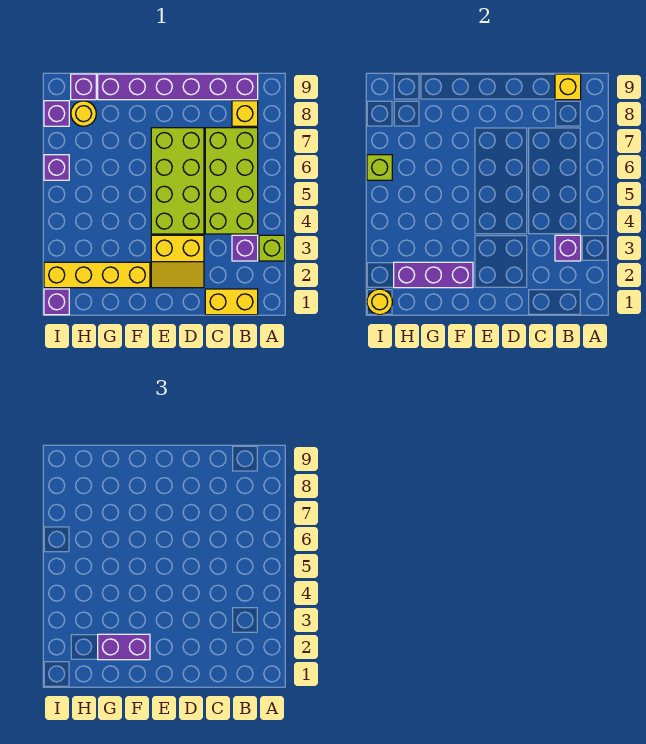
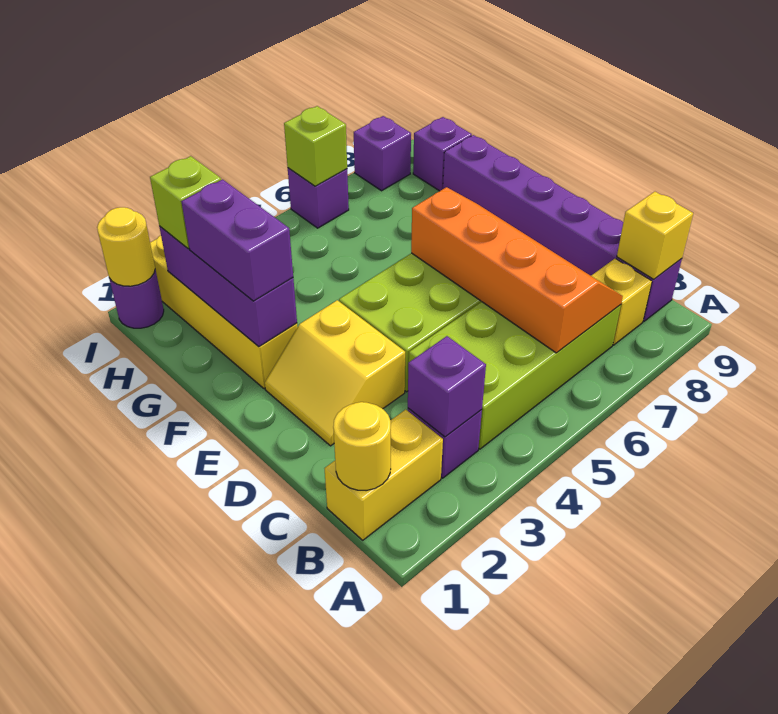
lime brick A3 level 1 -> lime brick H2 level 3
yellow brick B1:C1 level 1 -> yellow brick B1:B2 level 1
none -> orange slope B6:E7 level 2 top 6
yellow round brick H8 level 1 -> yellow round brick B1 level 2
purple brick I1 level 1 -> purple round brick I1 level 1

